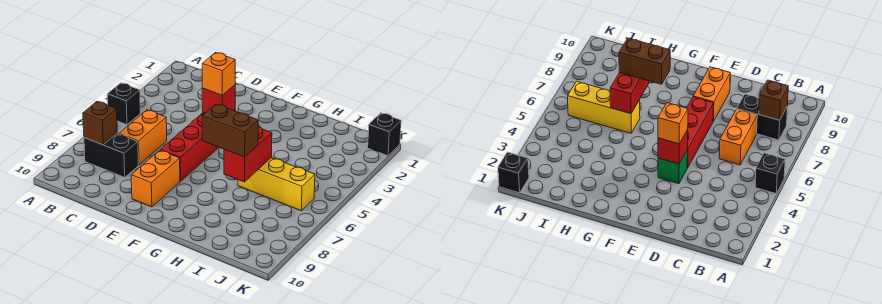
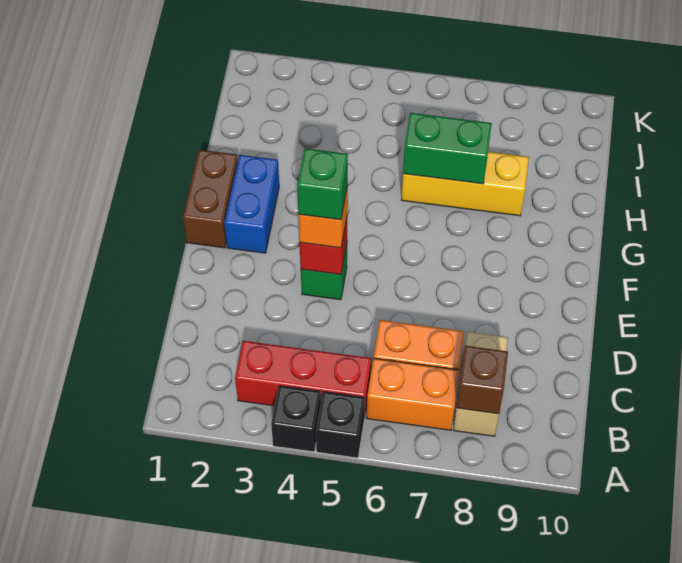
black brick B8:C8 level 1 -> tan brick B8:C8 level 1
none -> green brick E4 level 4
red brick E5:E7 level 1 -> red brick B3:B5 level 1
orange brick E8:E9 level 1 -> orange brick B6:B7 level 1
none -> blue brick F2:G2 level 1
brown brick G7:H7 level 3 -> brown brick F1:G1 level 1
yellow brick H6:J6 level 1 -> yellow brick H6:H8 level 1
red brick H6:H7 level 2 -> green brick H6:H7 level 2
black brick K1 level 1 -> black brick A4 level 1

